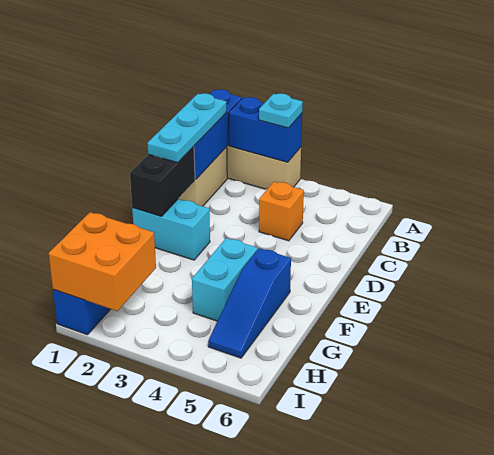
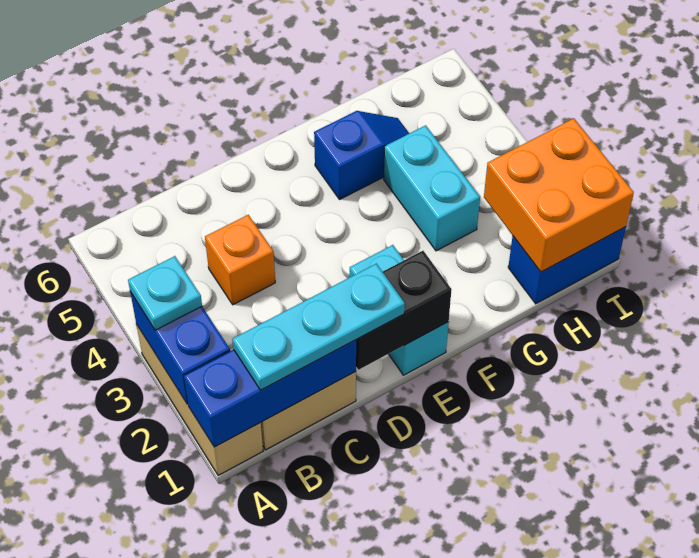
cyan brick F4:G4 level 1 -> cyan brick G3:G4 level 1
blue slope F5:H5 level 1 top F -> blue slope F5:G5 level 1 top F

